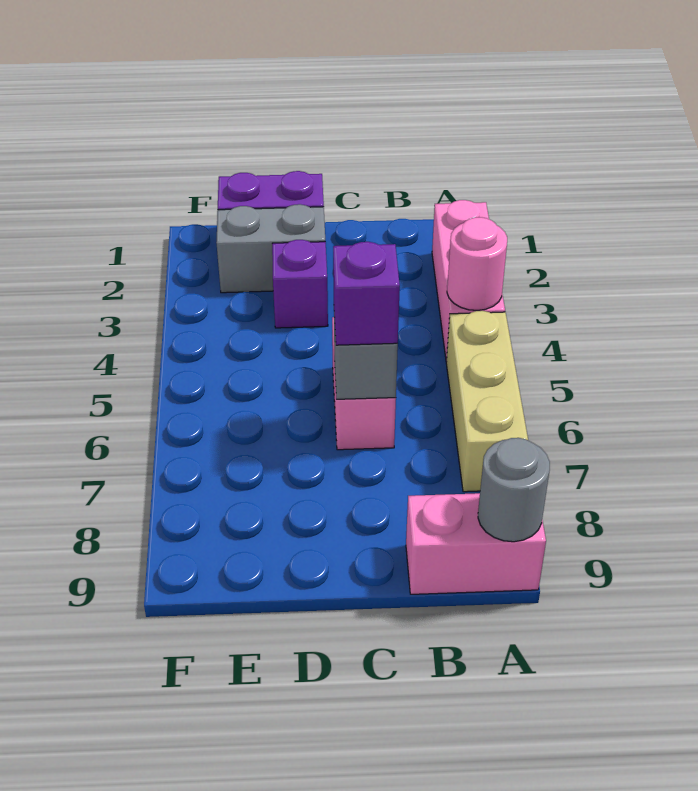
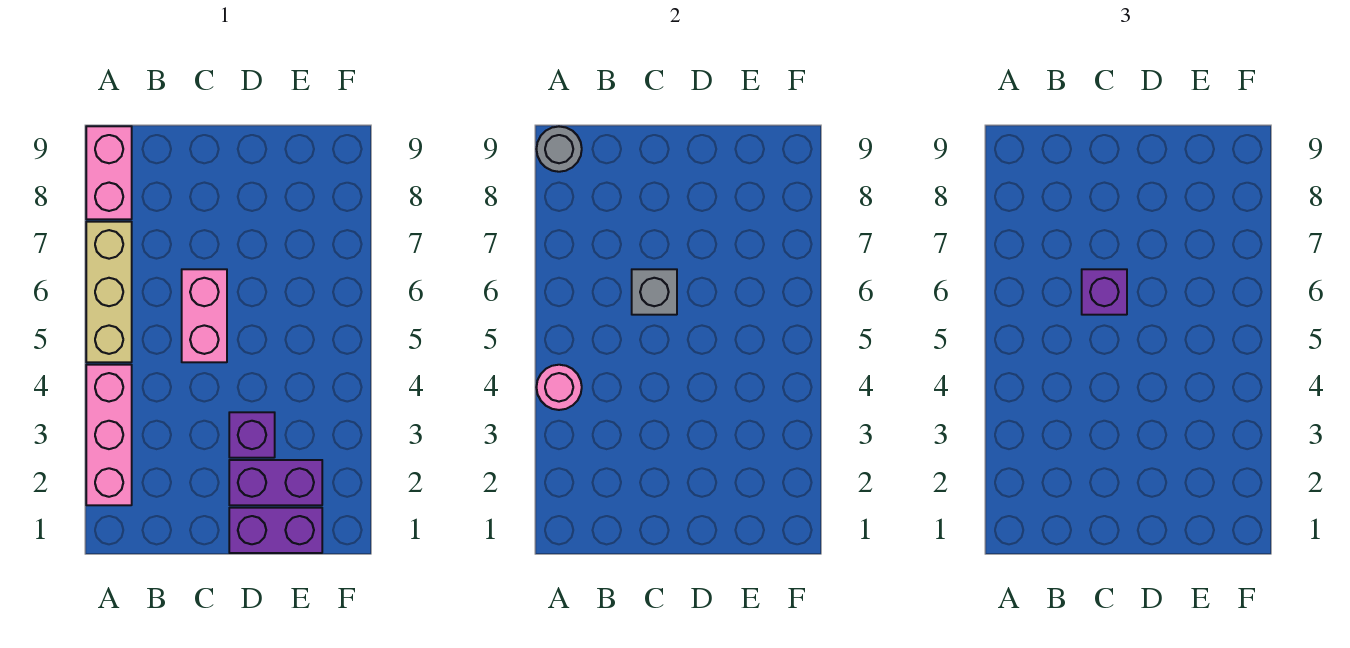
pink brick A9:B9 level 1 -> pink brick A8:A9 level 1
grey brick D2:E2 level 1 -> purple brick D2:E2 level 1

